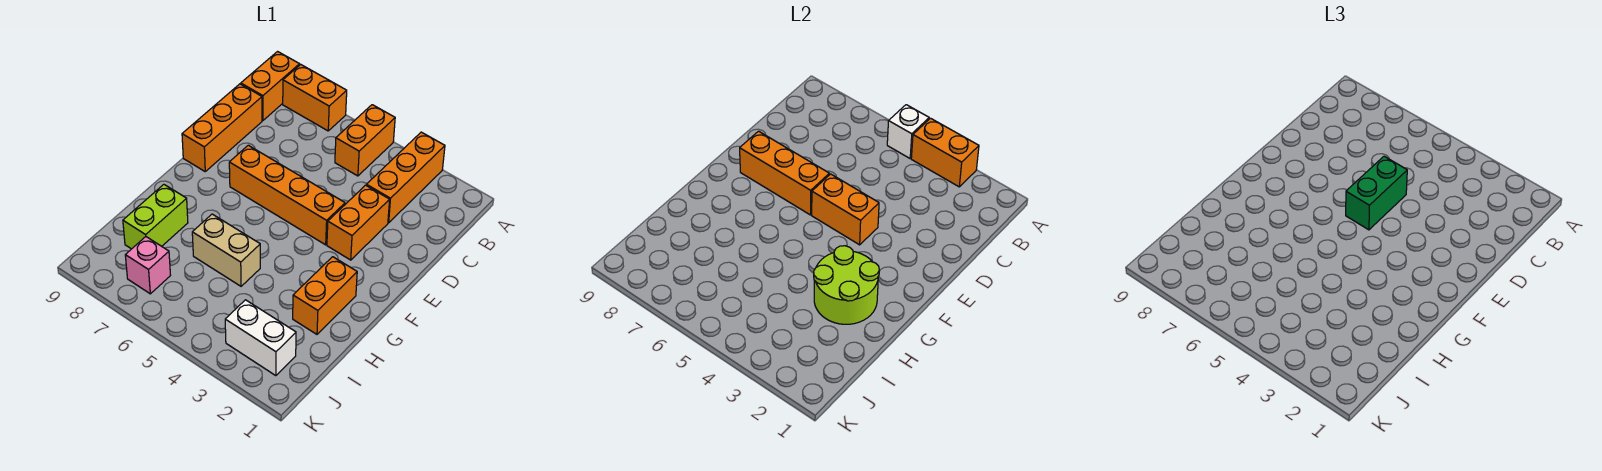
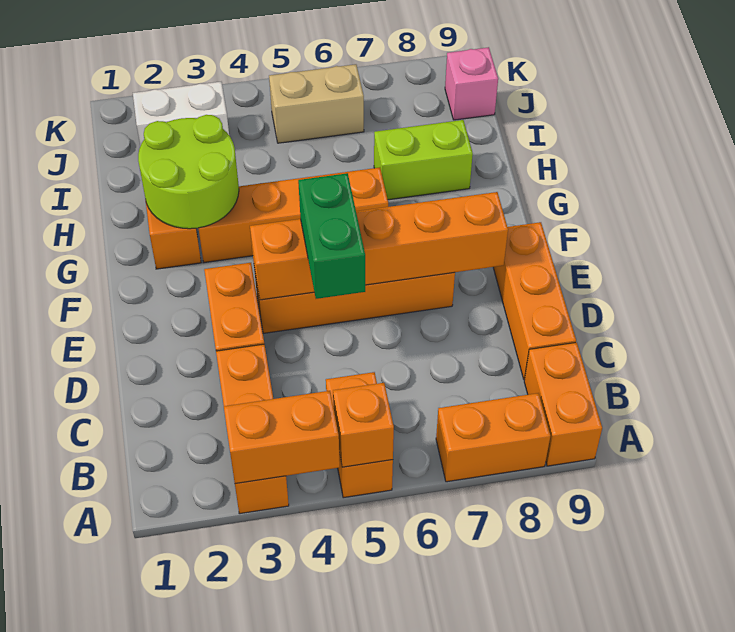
white brick A5 level 2 -> orange brick A5 level 2
none -> orange brick G3:G6 level 1
tan brick H5:H6 level 1 -> tan brick J5:J6 level 1
lime brick H8:I8 level 1 -> lime brick H7:H8 level 1
pink brick J7 level 1 -> pink brick J9 level 1

